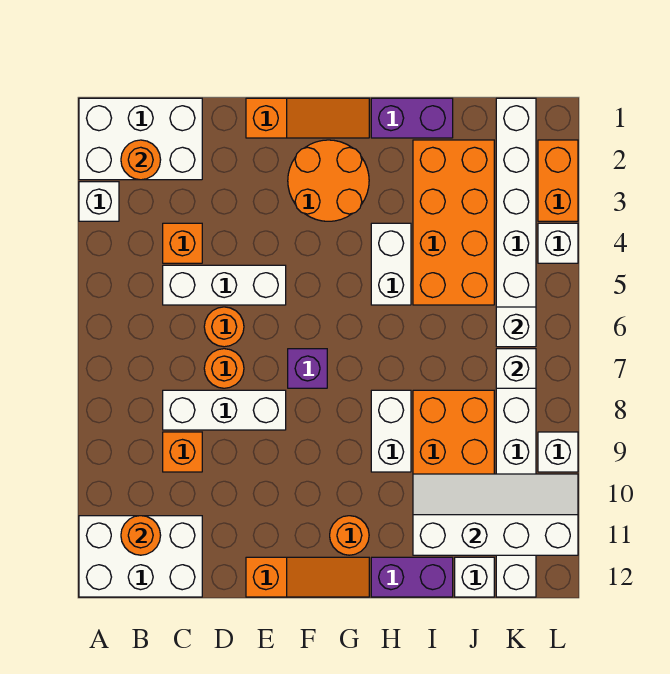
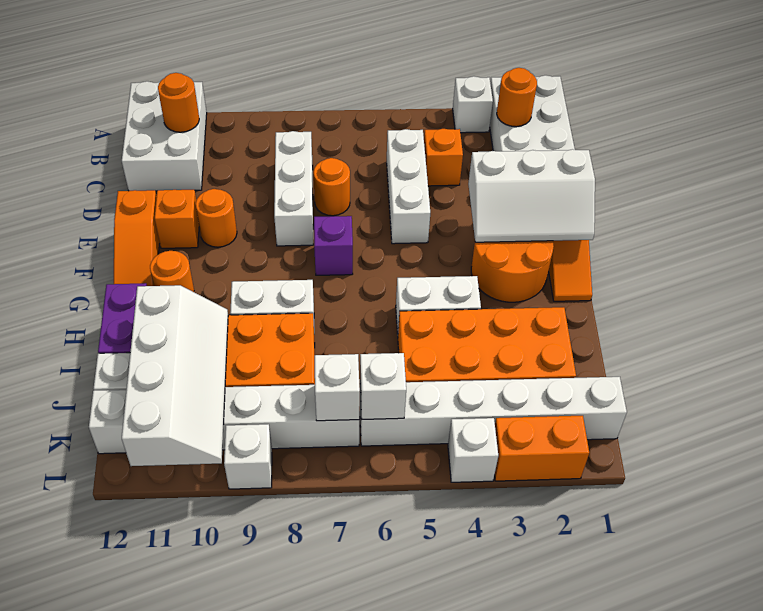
orange brick C9 level 1 -> orange brick E11 level 1
orange round brick D6 level 1 -> orange round brick E10 level 1
none -> white slope E1:F3 level 2 top E
purple brick H1:I1 level 1 -> none

